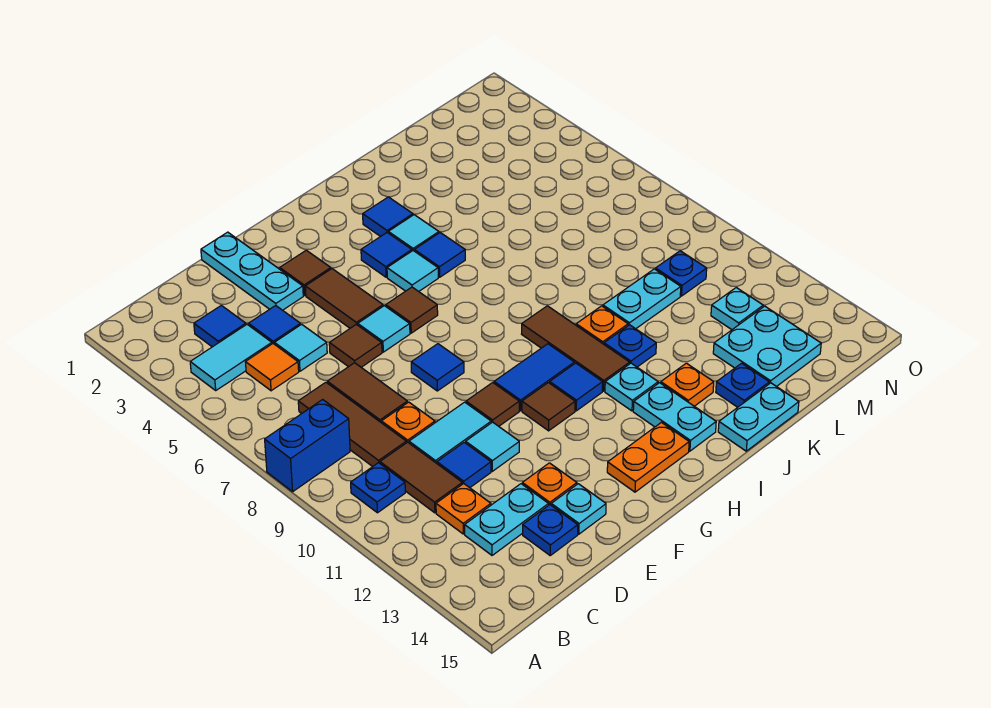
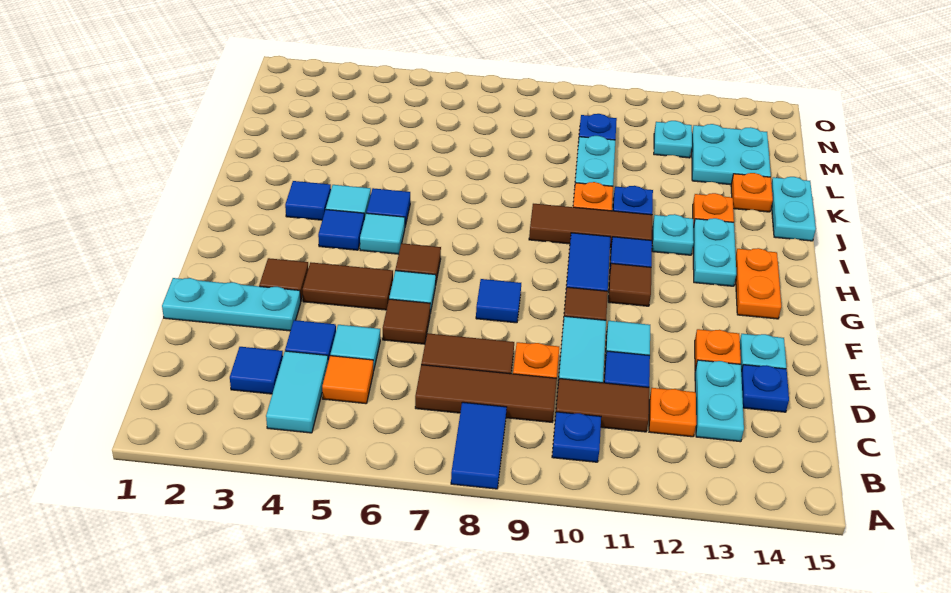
blue brick A8:B8 level 1 -> blue tile A8:B8 level 1
cyan plate I13:I14 level 1 -> cyan plate H13:I13 level 1
blue plate K14 level 1 -> orange plate K14 level 1

